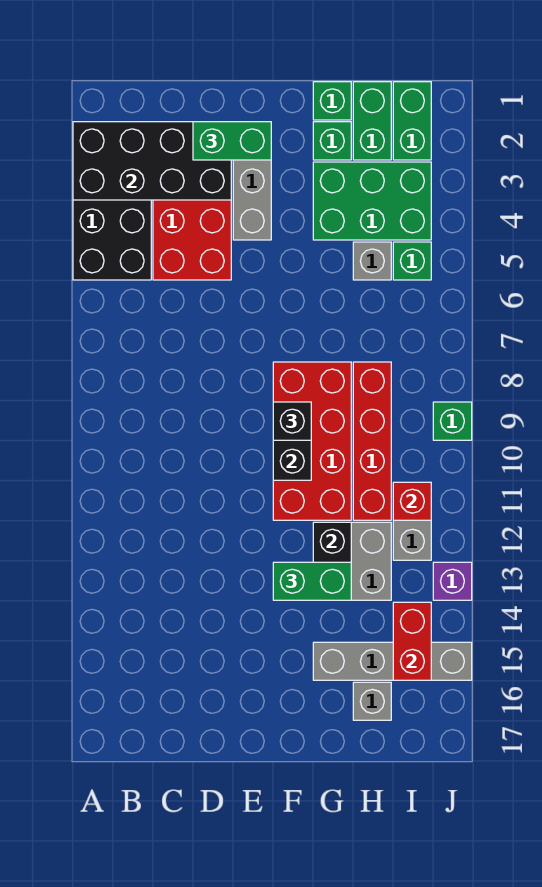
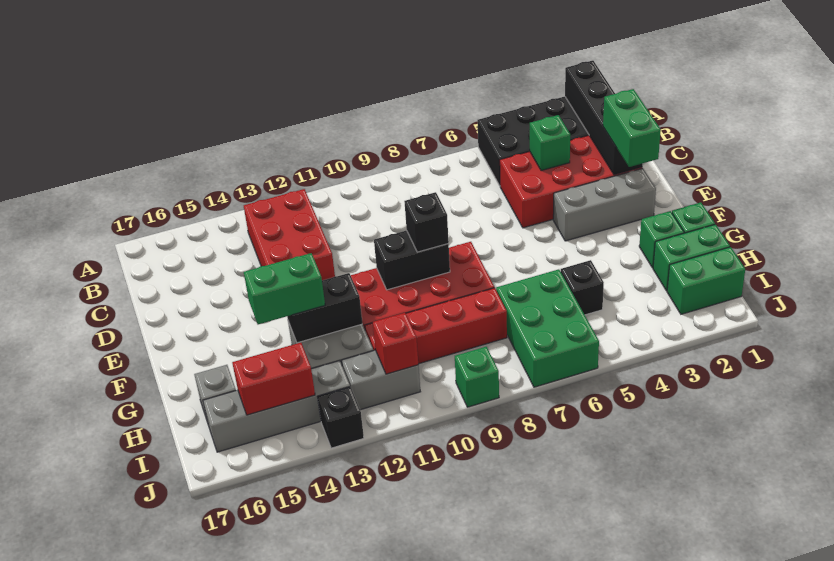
black brick A2:D3 level 2 -> black brick A2:D2 level 2
none -> red brick B12:D13 level 1
green brick F13:G13 level 3 -> green brick G13:G14 level 3
green brick G3:I4 level 1 -> green brick H6:J7 level 1
grey brick G15:J15 level 1 -> grey brick I13:I16 level 1
grey brick H5 level 1 -> black brick H5 level 1
green brick I5 level 1 -> green brick C4 level 2
purple brick J13 level 1 -> black brick J13 level 1

